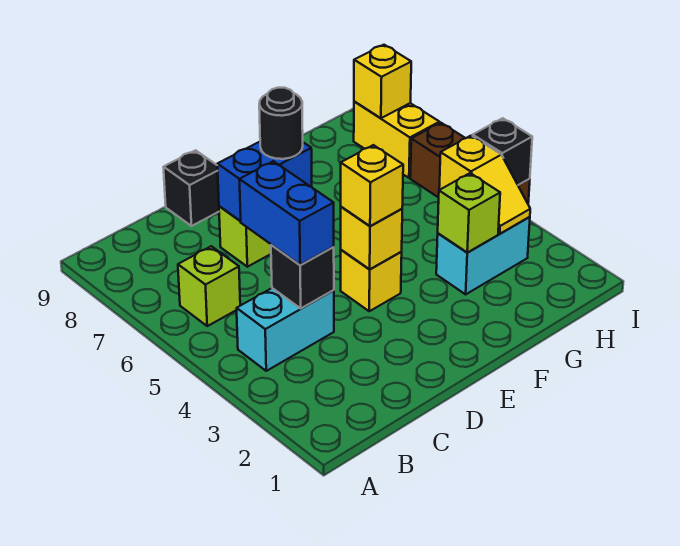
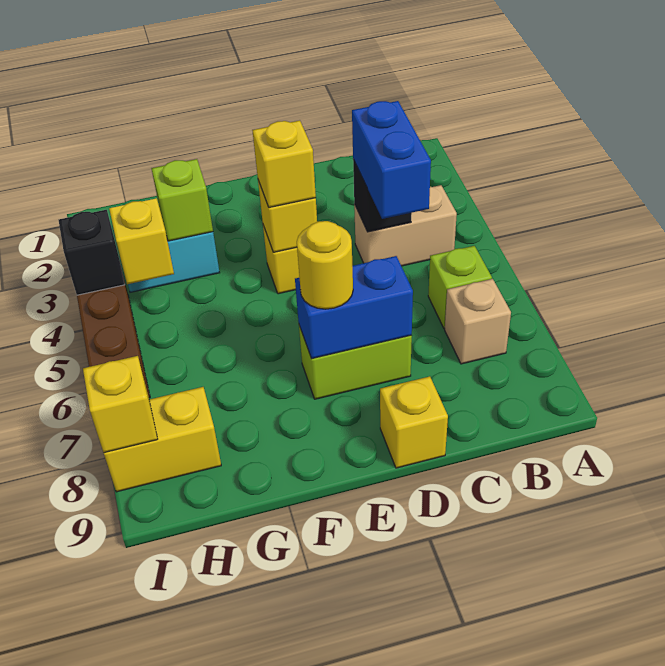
cyan brick B4:C4 level 1 -> tan brick B4:C4 level 1
none -> tan brick B7 level 1
black brick D9 level 1 -> yellow brick D9 level 1
black round brick E7 level 3 -> yellow round brick E7 level 3
yellow brick I7:I8 level 1 -> yellow brick H8:I8 level 1

